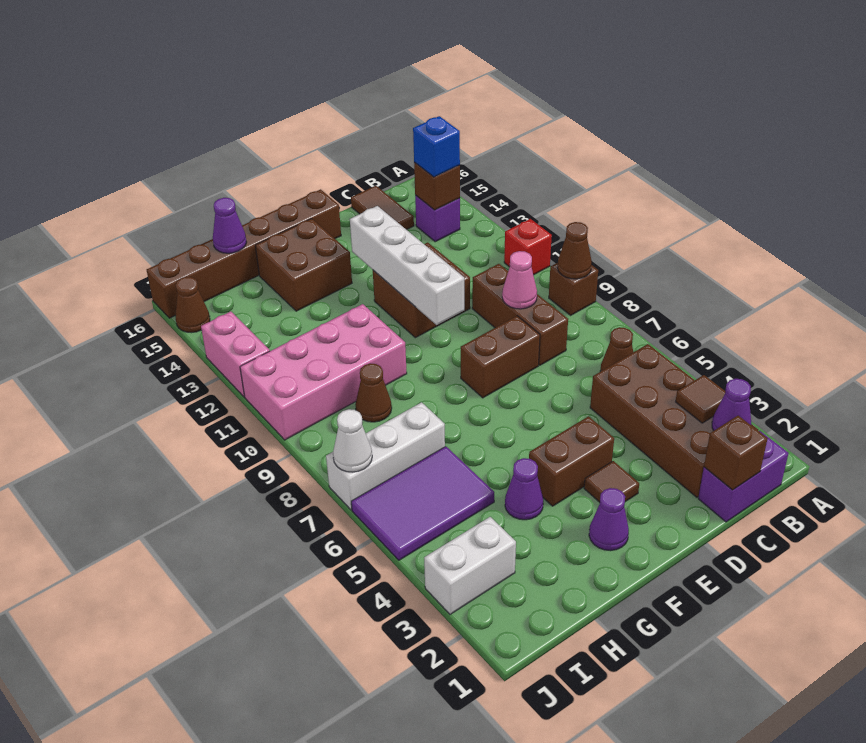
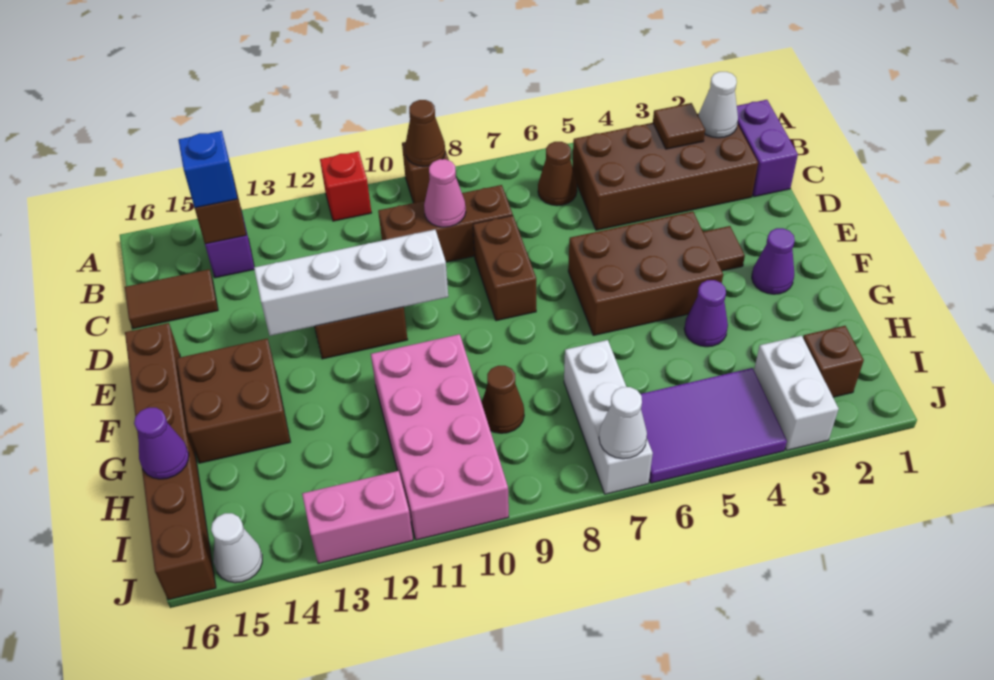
purple cone B2 level 2 -> white cone B2 level 2
brown brick C1 level 2 -> brown brick I2 level 1
brown brick E4:F4 level 1 -> brown brick E4:F6 level 1
purple tile H5:J6 level 1 -> purple tile I4:J6 level 1
brown cone J15 level 1 -> white cone J15 level 1

